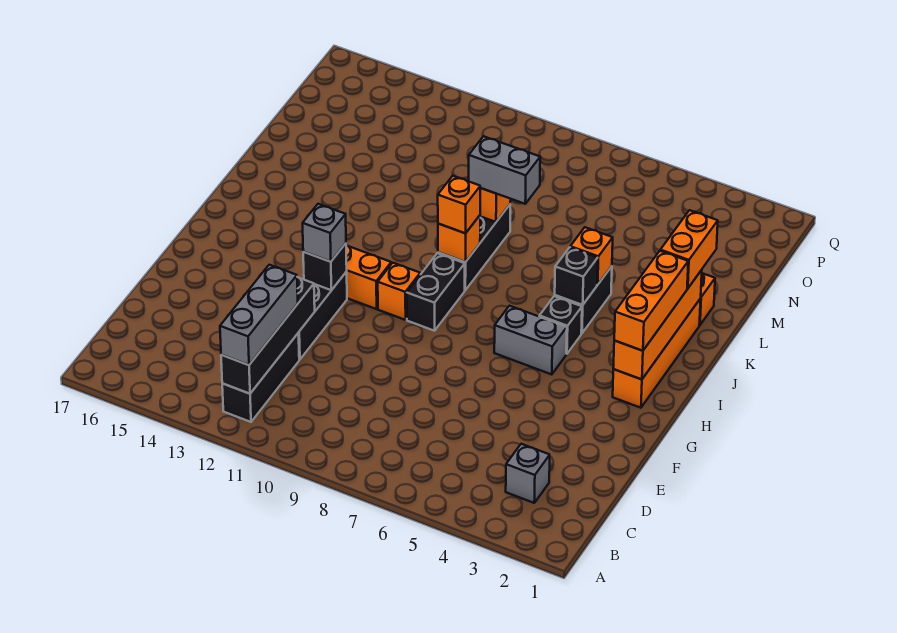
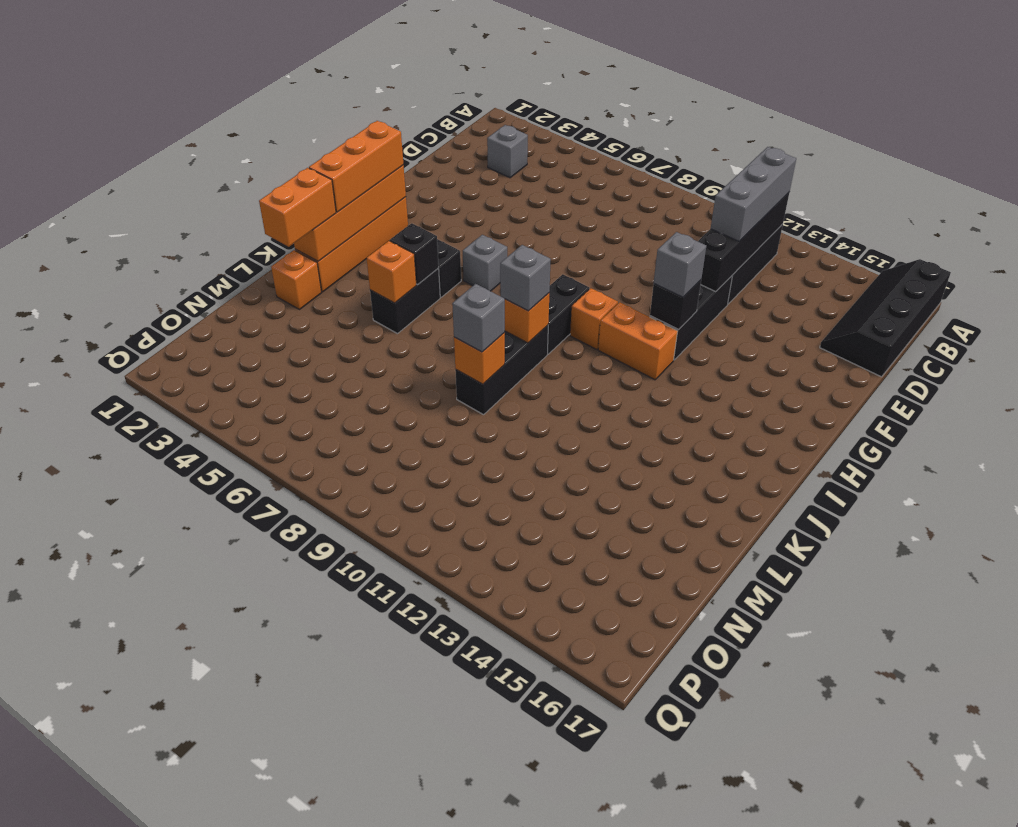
none -> black slope A16:D17 level 1 top 17
grey brick H5:H6 level 1 -> grey brick H6 level 1
orange brick J9 level 3 -> grey brick J9 level 3
grey brick L8:L9 level 3 -> grey brick L9 level 3

